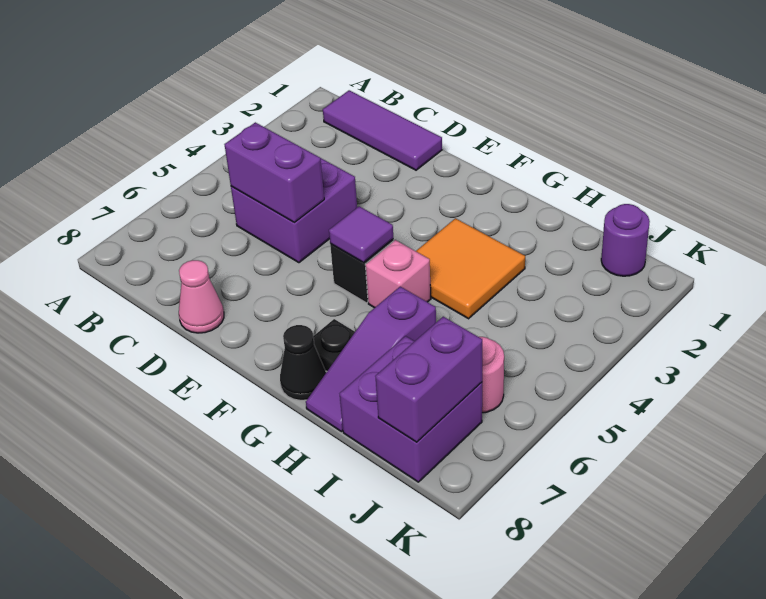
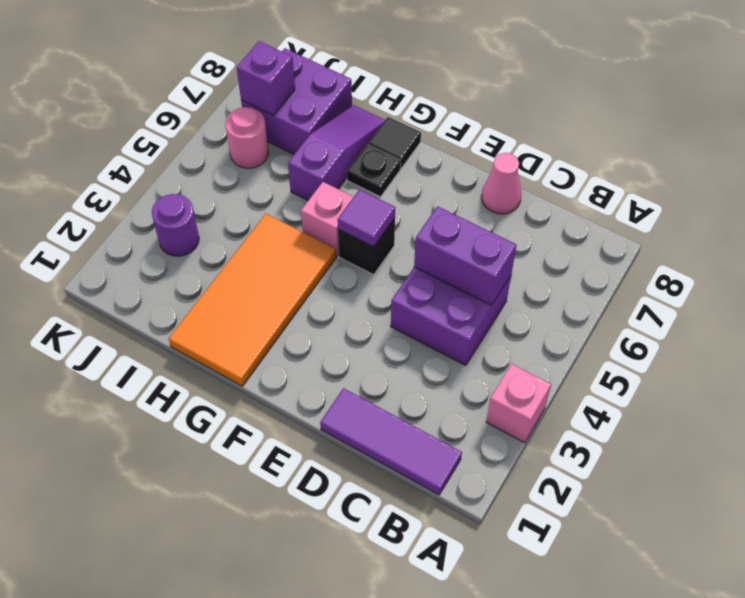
none -> pink brick A3 level 1
orange tile G3:H4 level 1 -> orange tile G1:H4 level 1
black cone G8 level 1 -> black tile G8 level 1
purple round brick J1 level 1 -> purple round brick J3 level 1
purple brick J7:J8 level 2 -> purple brick J7 level 2

